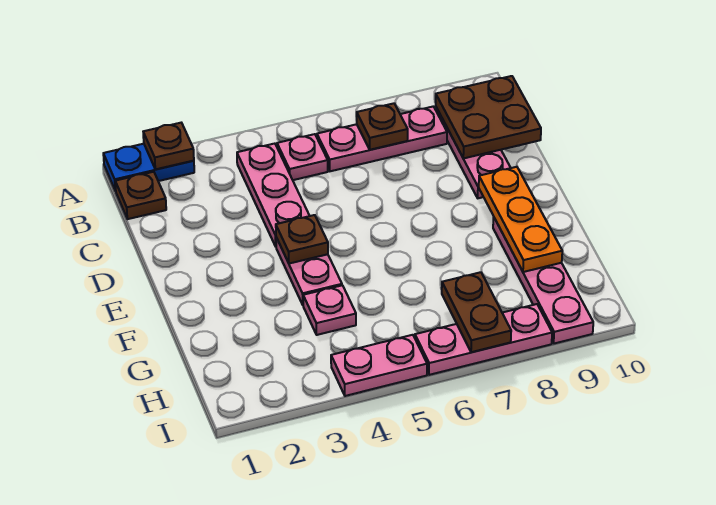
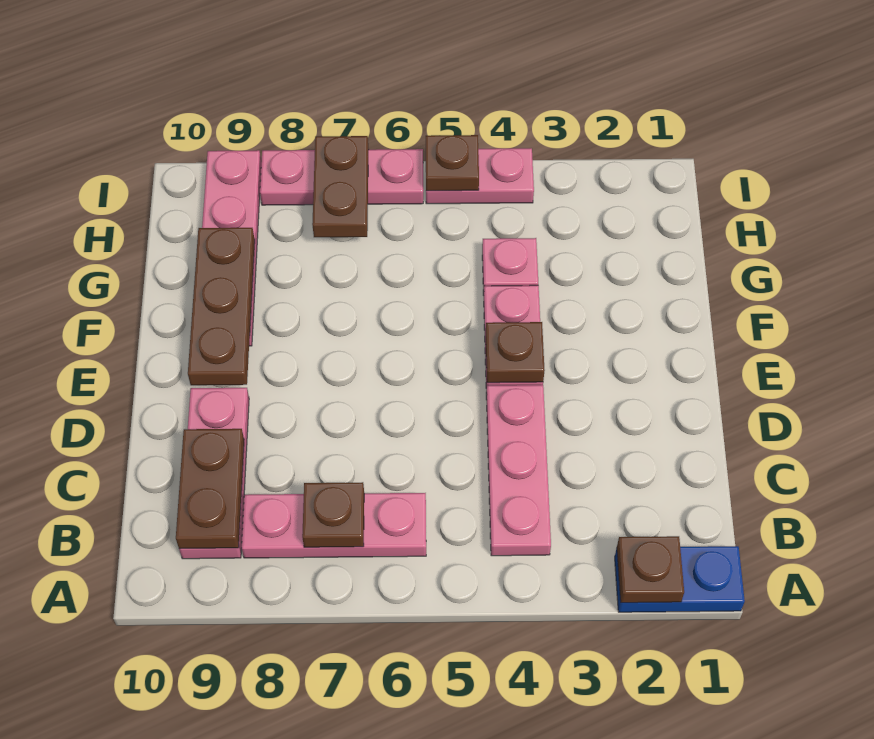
brown plate B1 level 1 -> brown plate I5 level 2
pink plate B5 level 1 -> none
brown plate B9:C10 level 2 -> brown plate B9:C9 level 2
orange plate E9:G9 level 2 -> brown plate E9:G9 level 2

